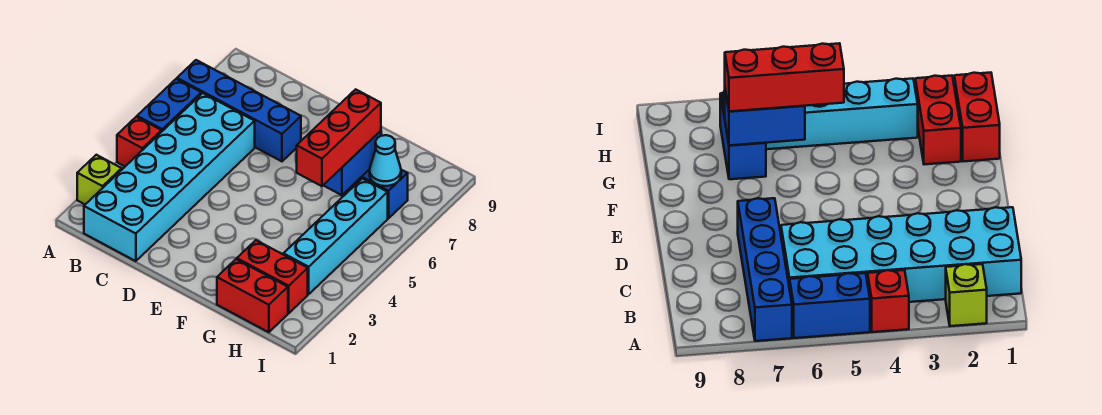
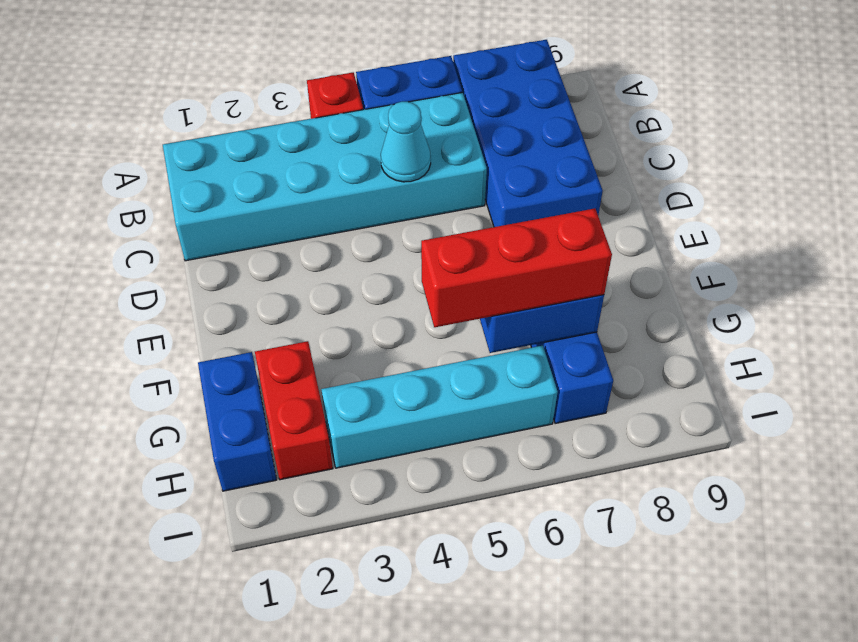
lime brick A2 level 1 -> none
blue brick A7:D7 level 1 -> blue brick A7:D8 level 1
red brick G1:H1 level 1 -> blue brick G1:H1 level 1
cyan cone H7 level 2 -> cyan cone C5 level 2

